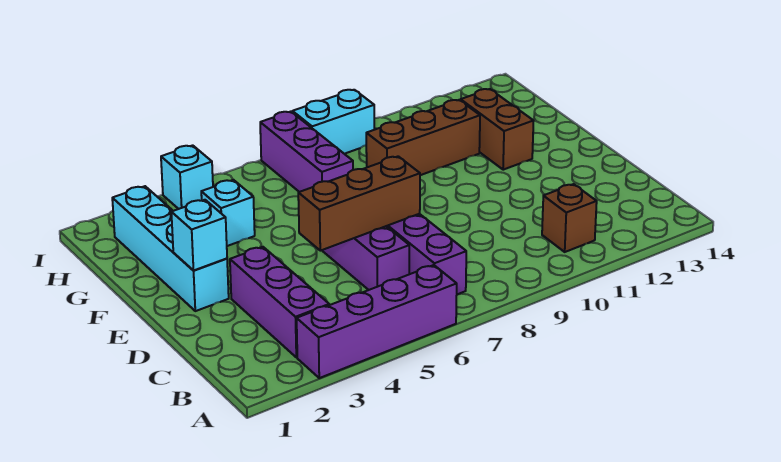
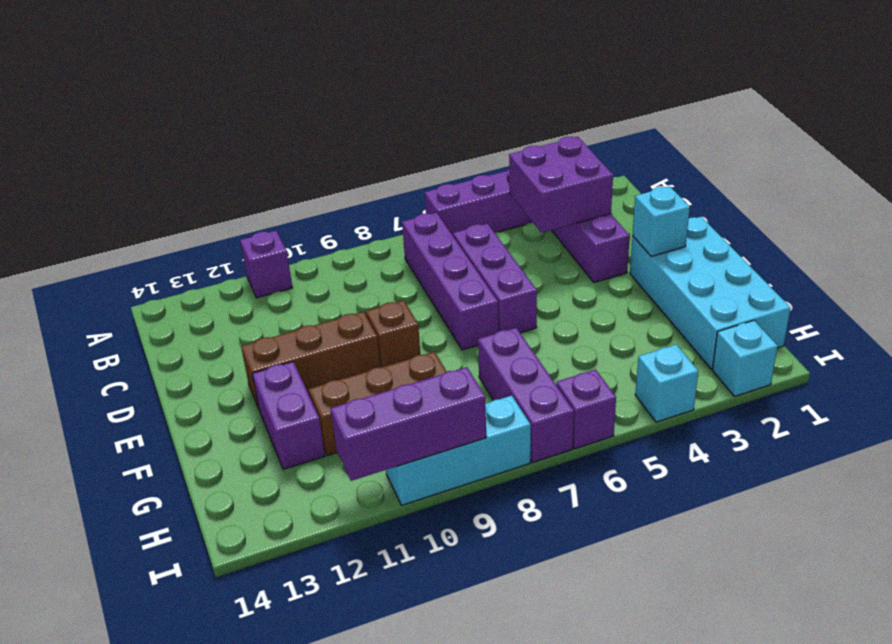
none -> purple brick A11 level 1
none -> purple brick B3:C4 level 2
brown brick B11 level 1 -> brown brick E9 level 1
brown brick D5:D7 level 2 -> brown brick E10:E12 level 1
cyan brick E2:H2 level 1 -> cyan brick E1:H2 level 1
brown brick F12:G12 level 1 -> purple brick F12:G12 level 1
cyan brick G4 level 1 -> cyan brick I2 level 1
none -> purple brick I6 level 1
cyan brick I8:I9 level 1 -> cyan brick I8:I10 level 1
none -> purple brick I9:I11 level 2

